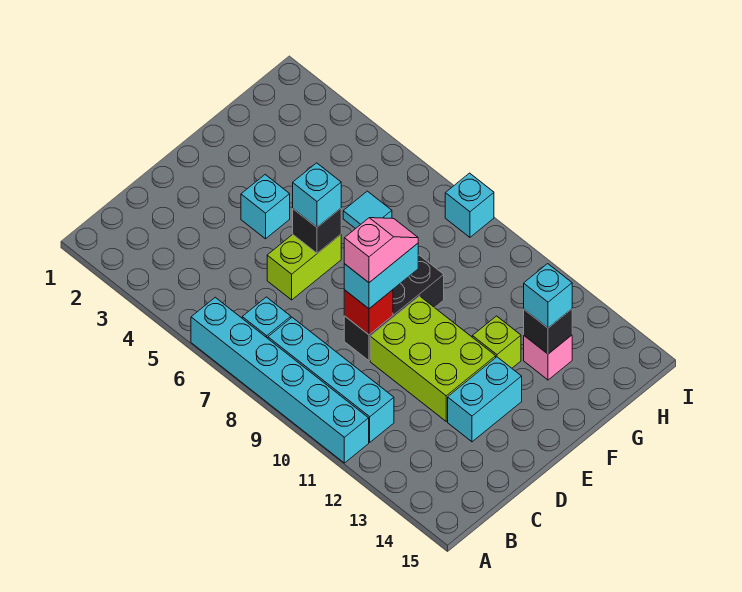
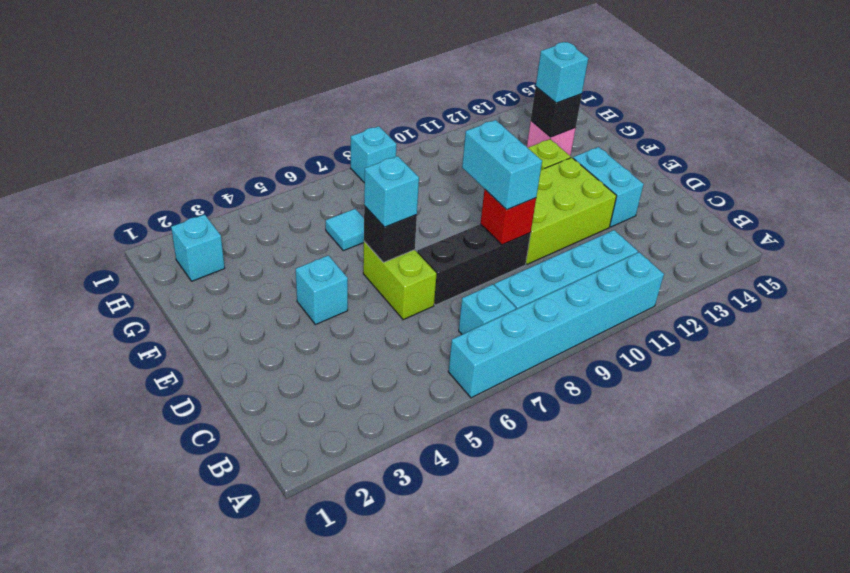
black brick D9:F9 level 1 -> black brick D7:D9 level 1
pink slope D9:E9 level 4 top D -> none
none -> cyan brick H2 level 1

